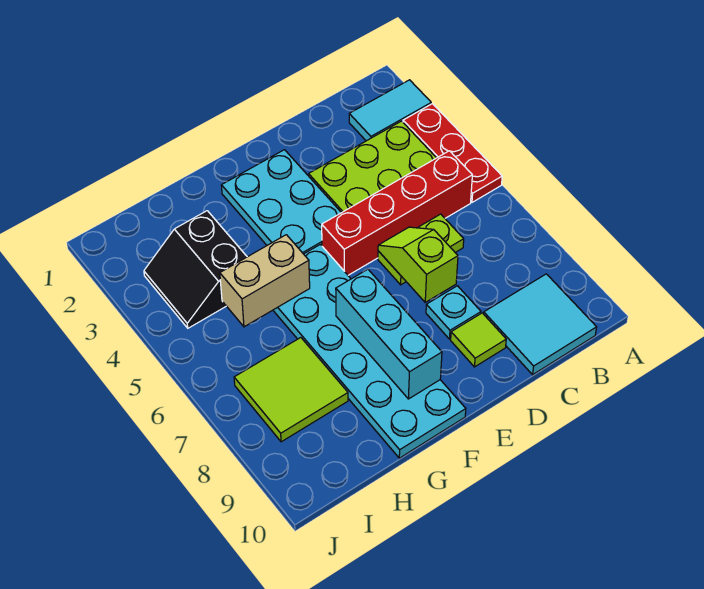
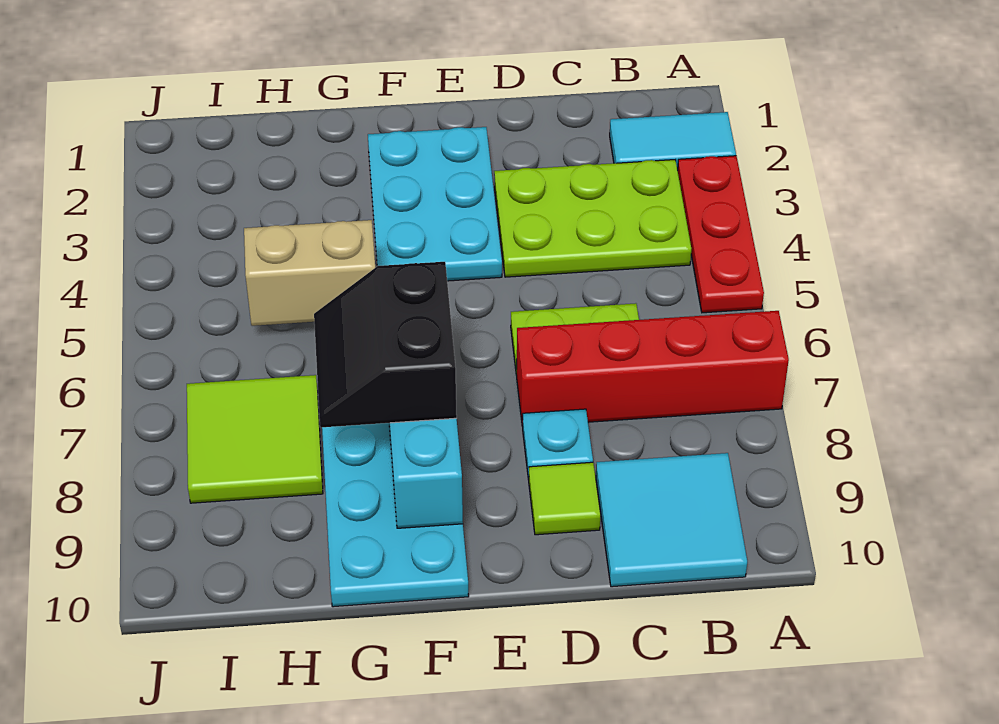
red brick B5:E5 level 1 -> red brick A7:D7 level 1
lime slope D6:D7 level 2 top 7 -> none
black slope H3:I4 level 1 top H -> black slope F7:G8 level 3 top F

